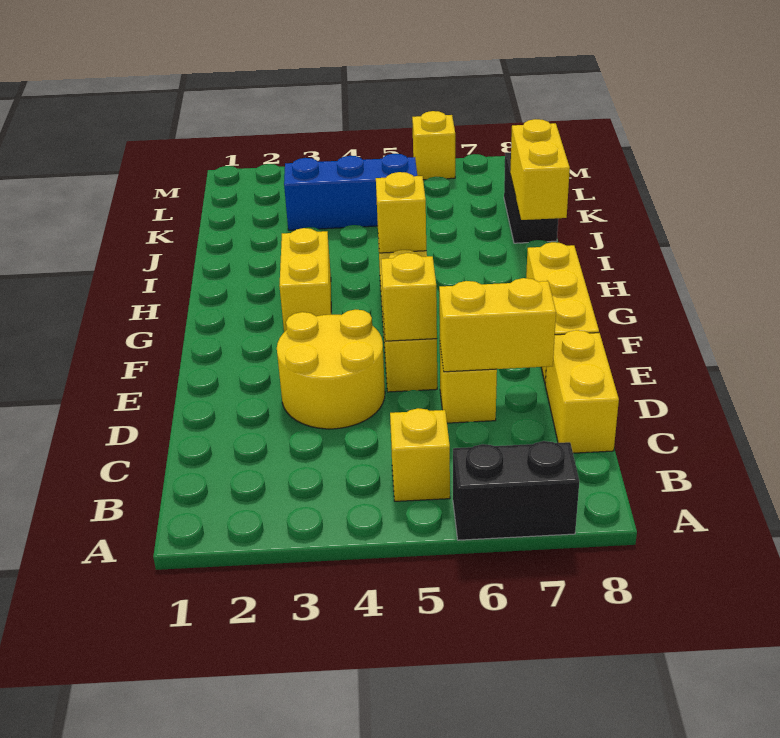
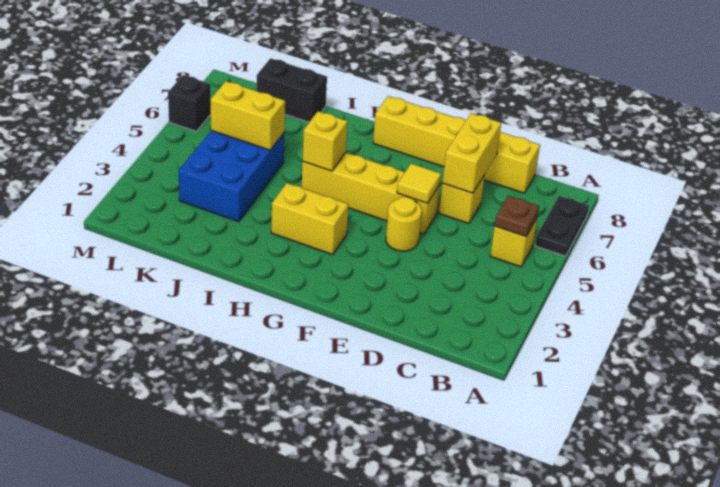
black brick A6:A7 level 1 -> black plate A6:A7 level 1
none -> brown plate B5 level 2
yellow round brick D3:E4 level 1 -> yellow round brick E4 level 1
yellow brick E5 level 2 -> yellow tile E5 level 2
yellow brick I8:J8 level 2 -> yellow brick J5:K5 level 2
blue brick K3:K5 level 1 -> blue brick J3:K5 level 1
yellow brick M6 level 1 -> black brick M6 level 1

